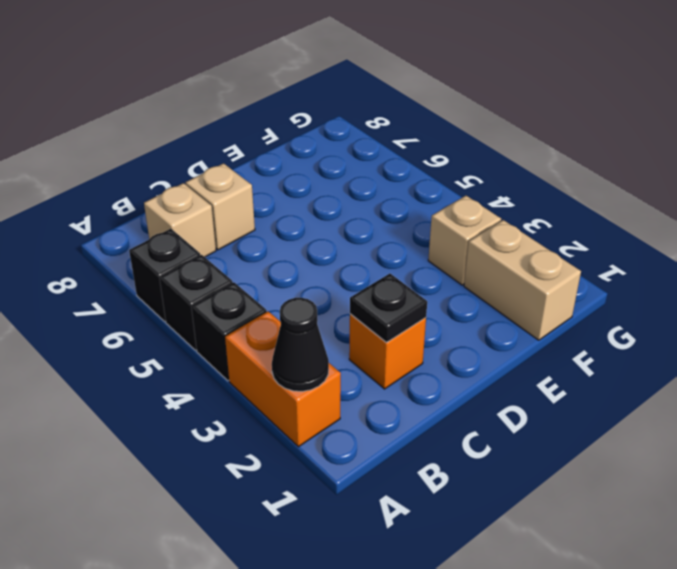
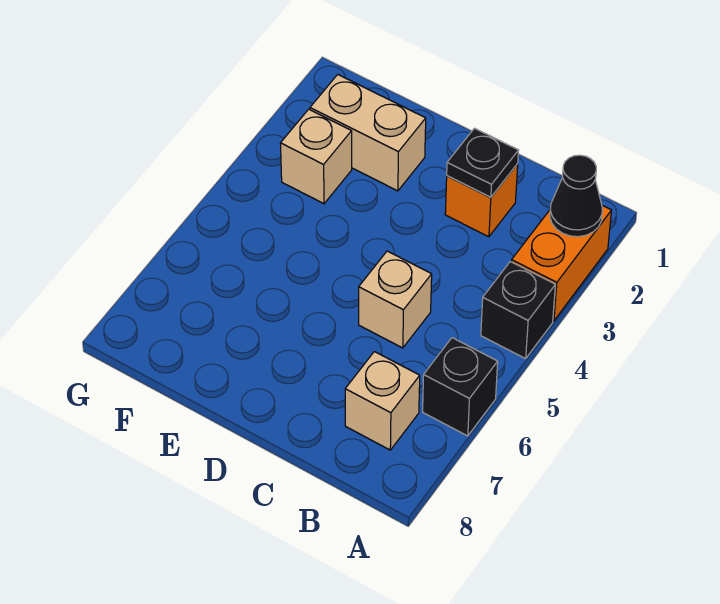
black brick A5 level 1 -> none
tan brick C7 level 1 -> tan brick C5 level 1
tan brick F1:F2 level 1 -> tan brick E2:F2 level 1

